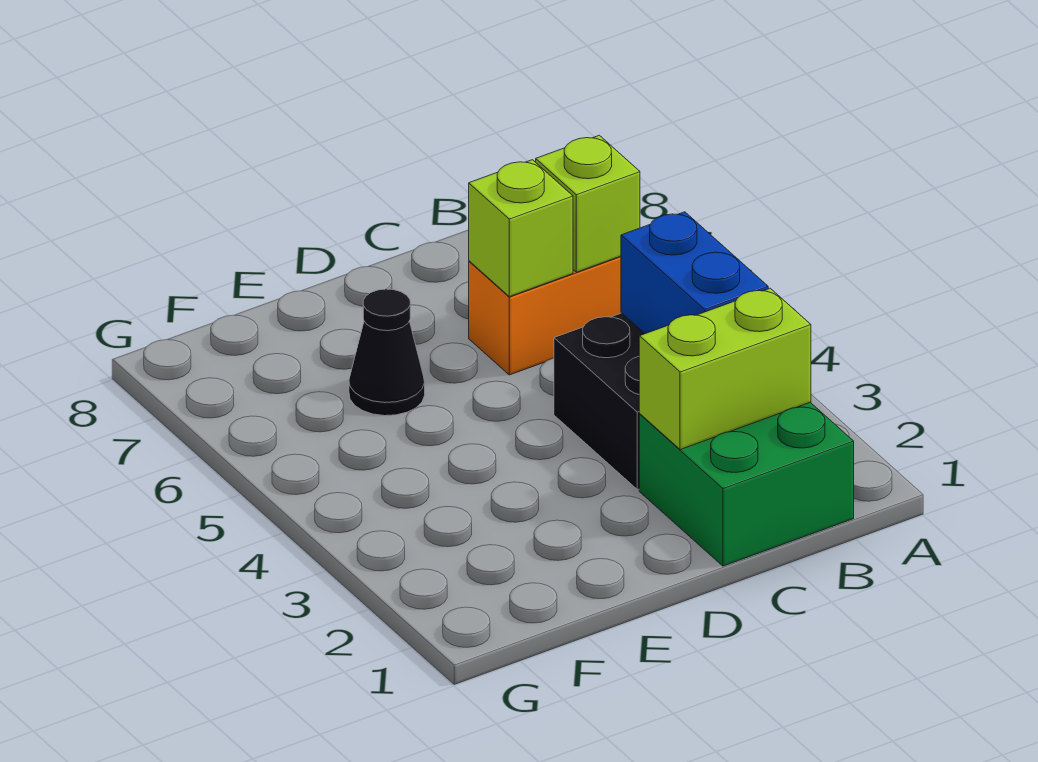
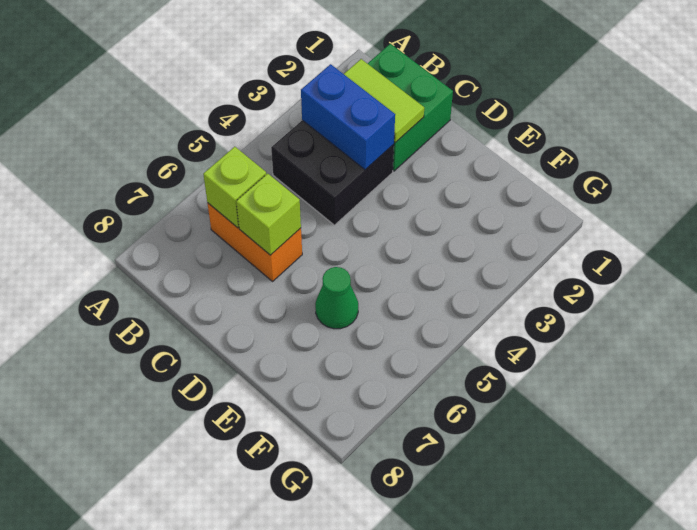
lime brick B2:C2 level 2 -> lime tile B2:C2 level 2
blue brick B3:B4 level 2 -> blue brick B3:C3 level 2
black cone E6 level 1 -> green cone E6 level 1

